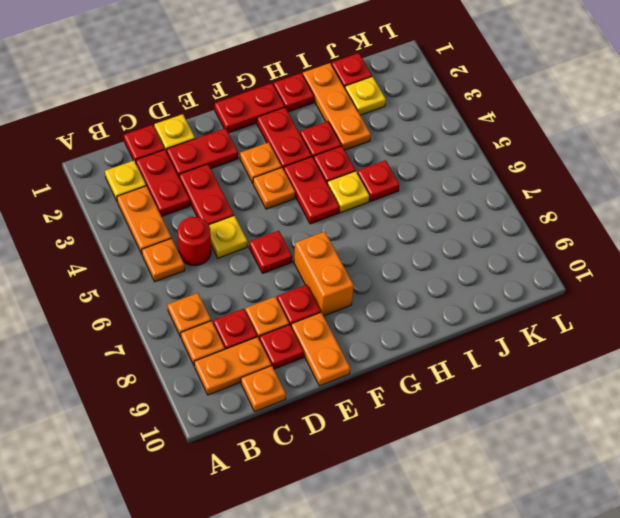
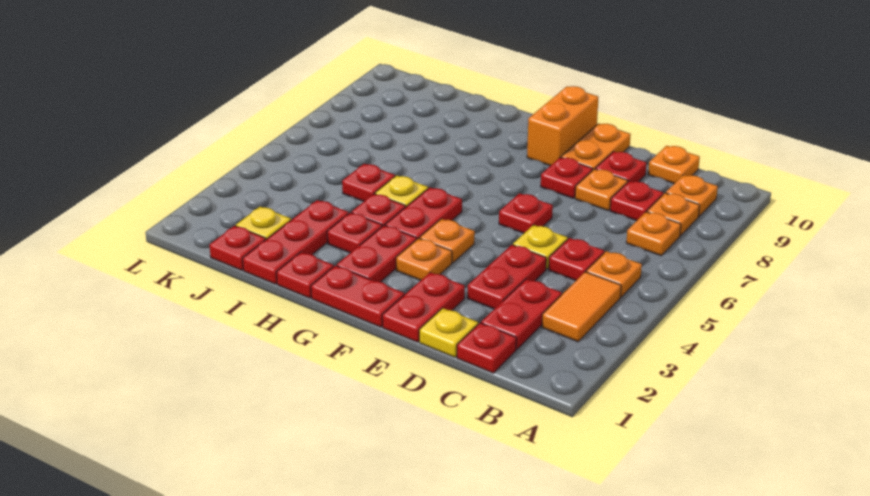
yellow plate B2 level 1 -> none
orange plate B3:B4 level 1 -> orange tile B3:B4 level 1
orange plate B9:C9 level 1 -> orange plate B9 level 1
red round brick C5 level 1 -> red plate C5 level 1
red plate D2:E2 level 1 -> red plate E1:E2 level 1
orange brick F7:F8 level 1 -> orange brick F9:F10 level 1
orange plate I1:I3 level 1 -> red plate I1:I3 level 1

